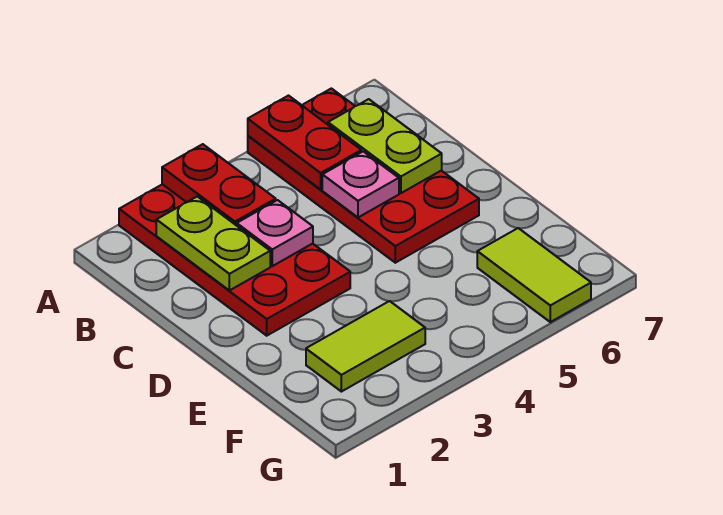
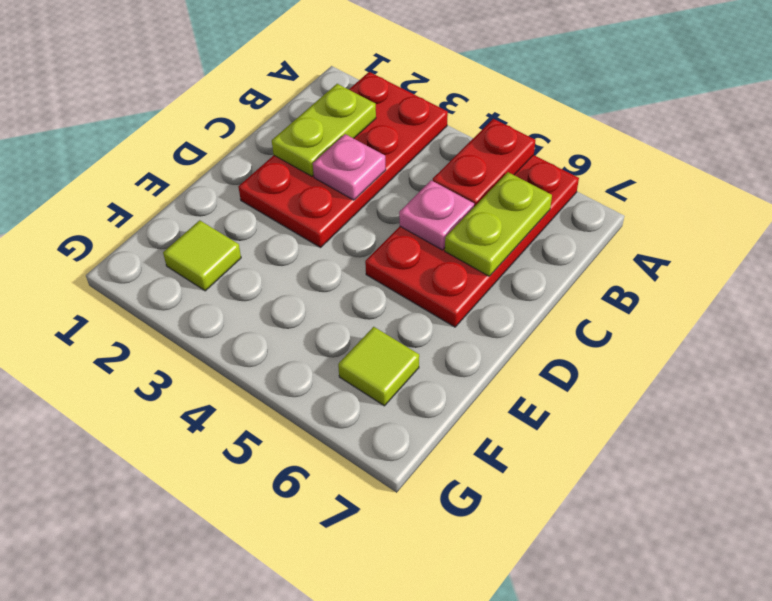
red plate A3:B3 level 2 -> none
lime tile F2:F3 level 1 -> lime tile F2 level 1
lime tile F6:G6 level 1 -> lime tile F6 level 1

